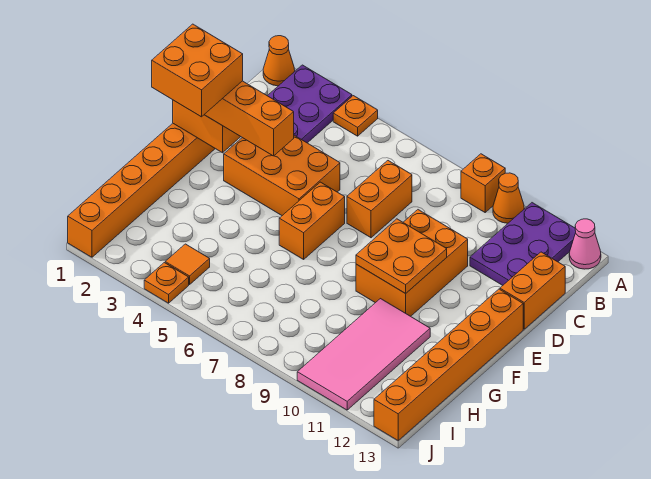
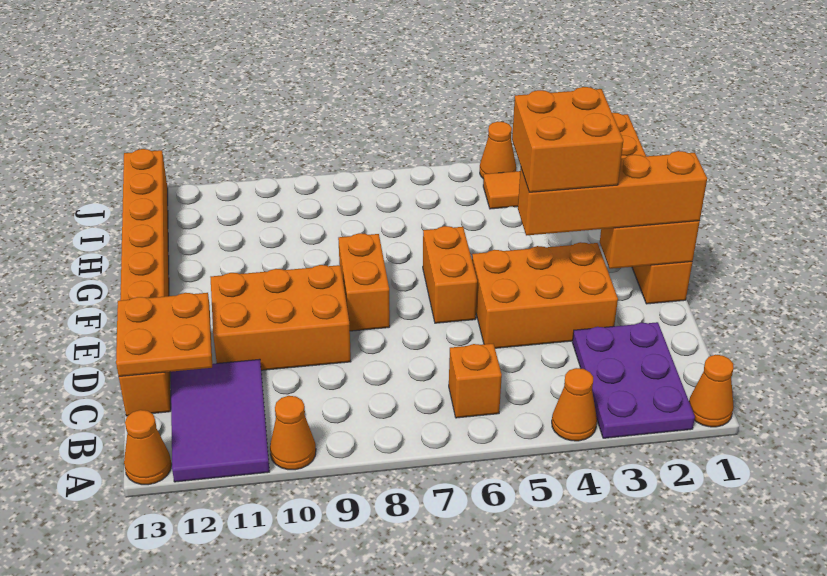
orange plate A4 level 1 -> orange cone A4 level 1
orange brick A9 level 1 -> orange brick B6 level 1
purple plate A11:C12 level 1 -> purple tile A11:C12 level 1
pink cone A13 level 1 -> orange cone A13 level 1
orange brick C7:D7 level 1 -> orange brick E8:F8 level 1
orange brick D9:F10 level 1 -> orange brick D9:E11 level 1
orange brick E1:F2 level 4 -> orange brick E3:F4 level 4
orange plate E9:F10 level 2 -> orange plate C12:D13 level 2
pink tile G10:J11 level 1 -> none
orange plate J4 level 1 -> orange cone J4 level 1

